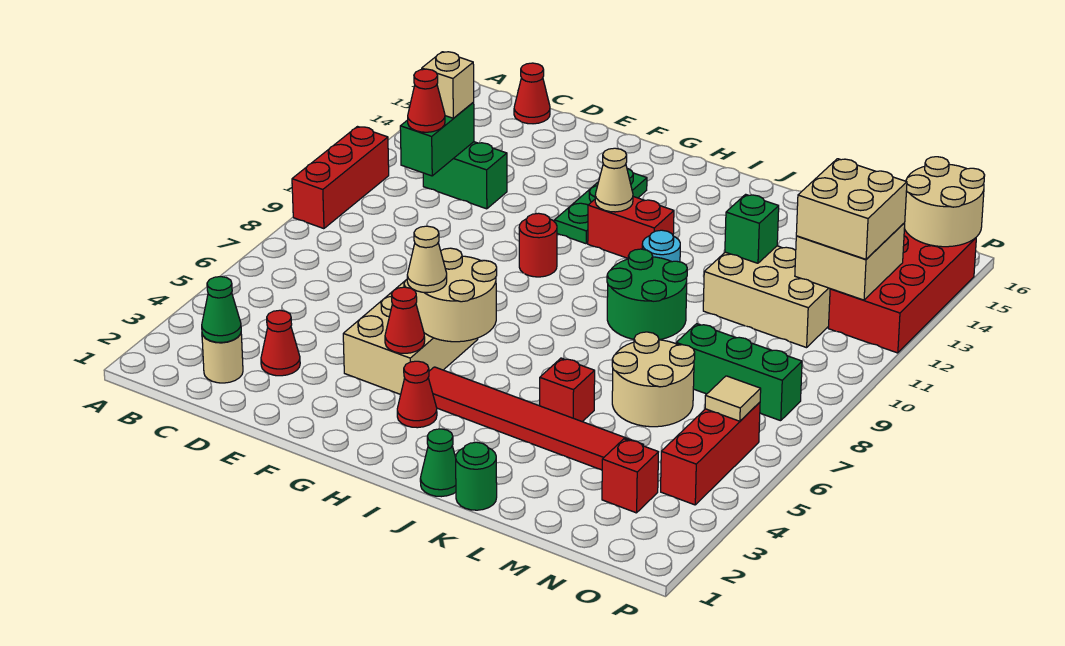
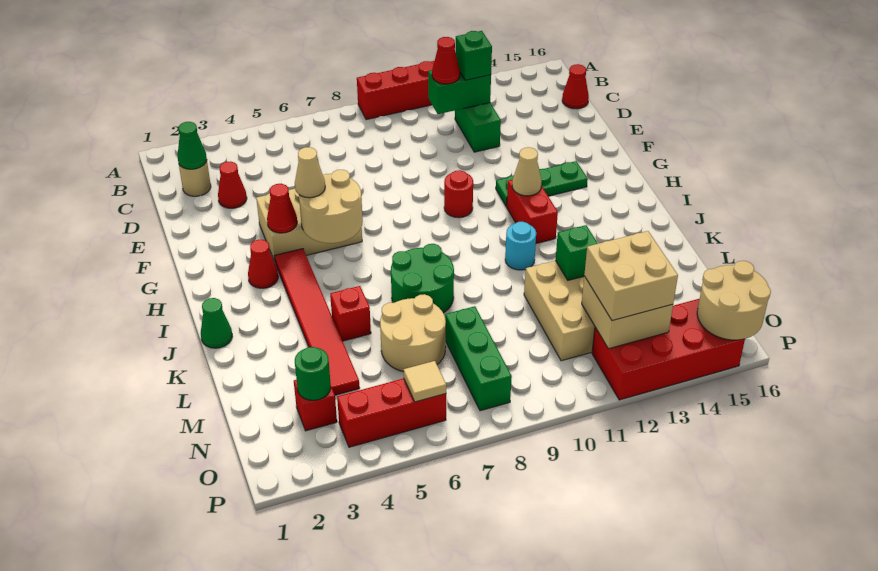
tan brick C12 level 3 -> green brick C12 level 3
green round brick J9:K10 level 1 -> green round brick J7:K8 level 1
green round brick K1 level 1 -> green round brick N3 level 2

